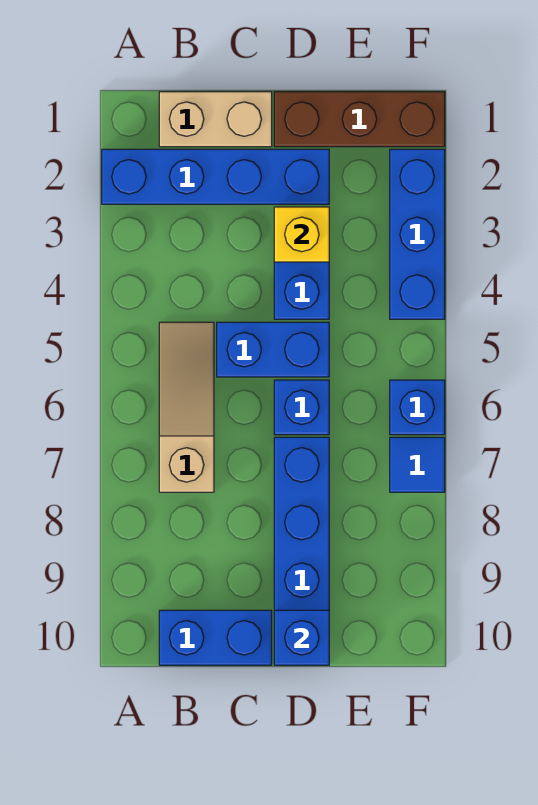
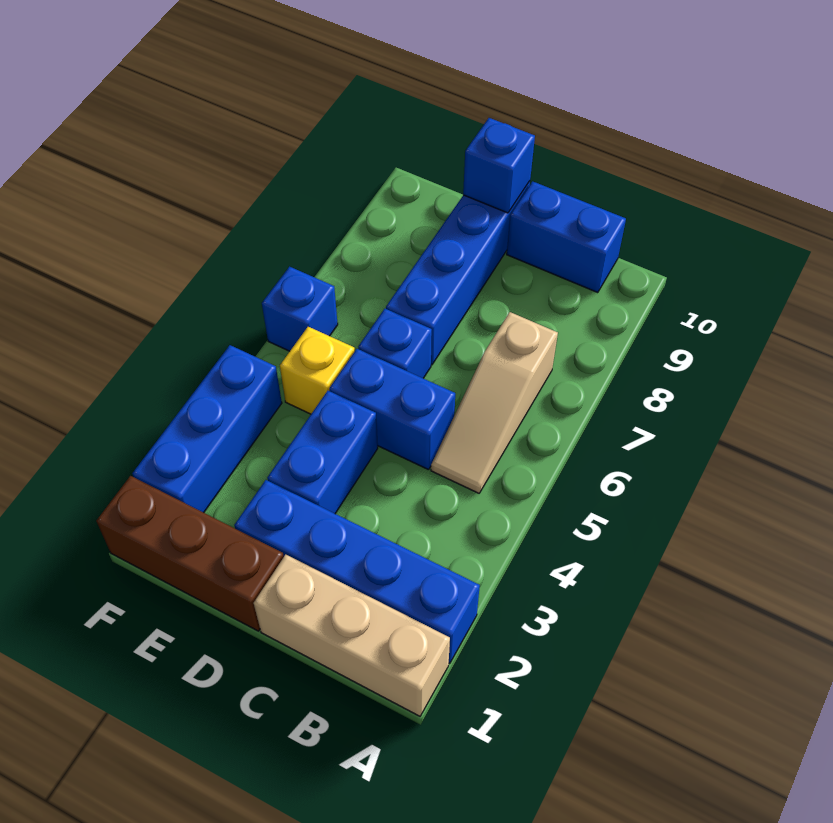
tan brick B1:C1 level 1 -> tan brick A1:C1 level 1
yellow brick D3 level 2 -> yellow brick E5 level 1
blue tile F7 level 1 -> none

